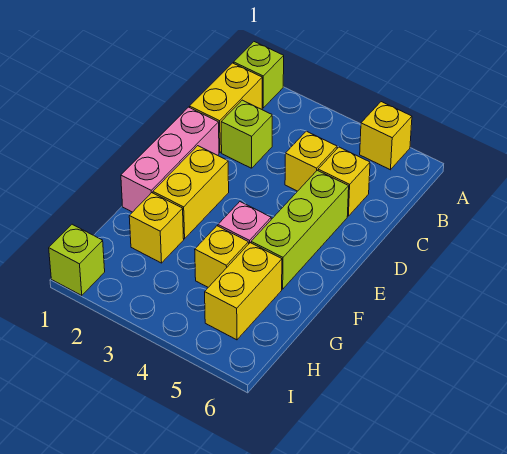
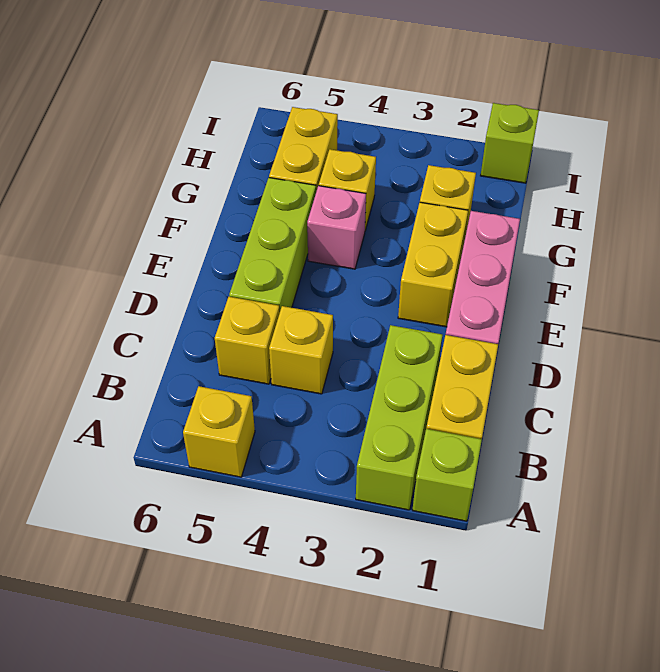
lime brick C2 level 1 -> lime brick A2:C2 level 1

